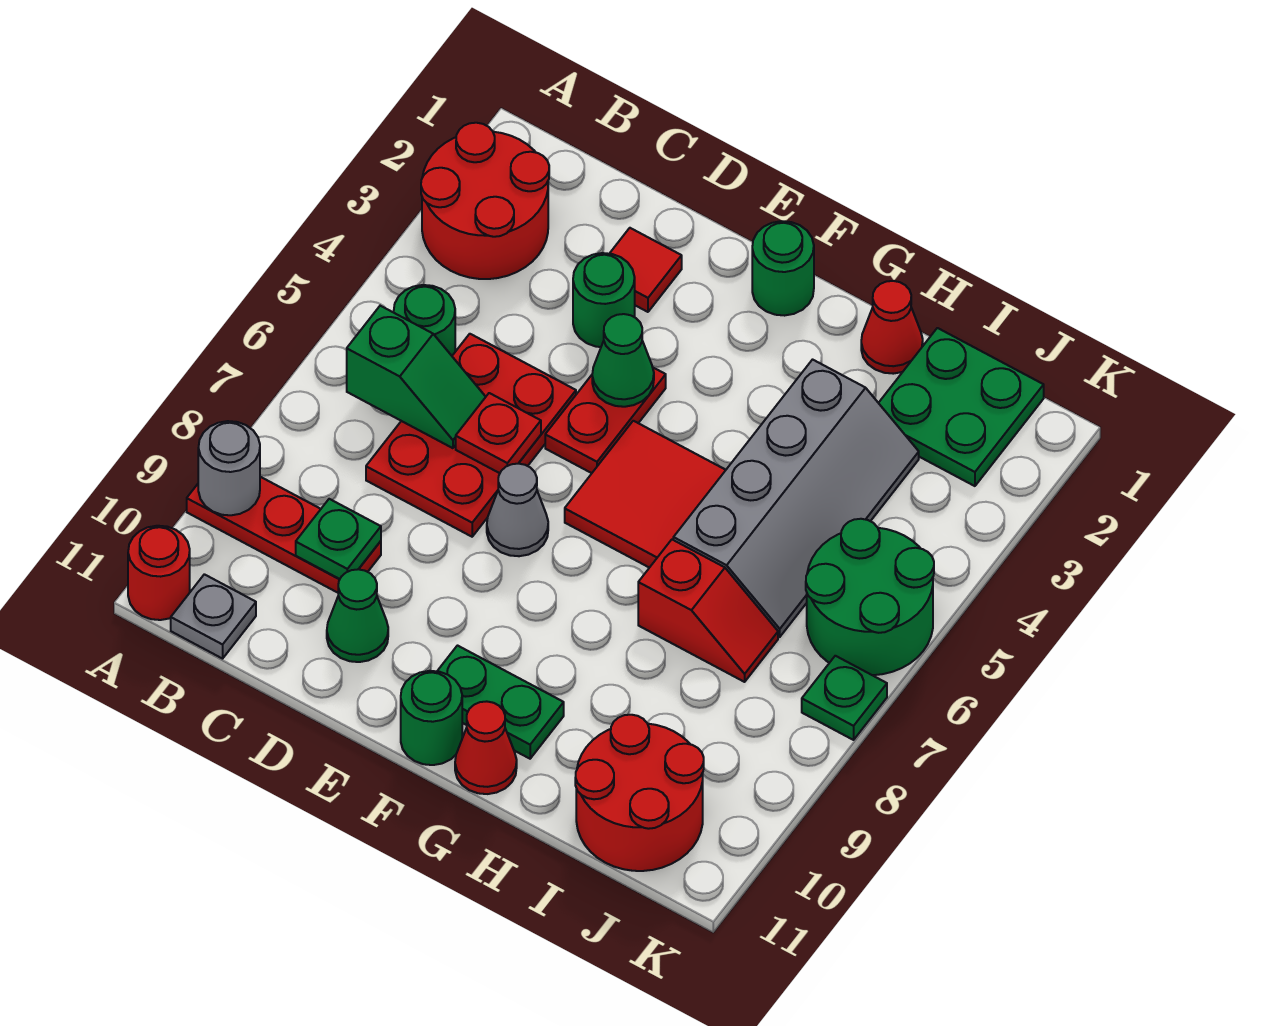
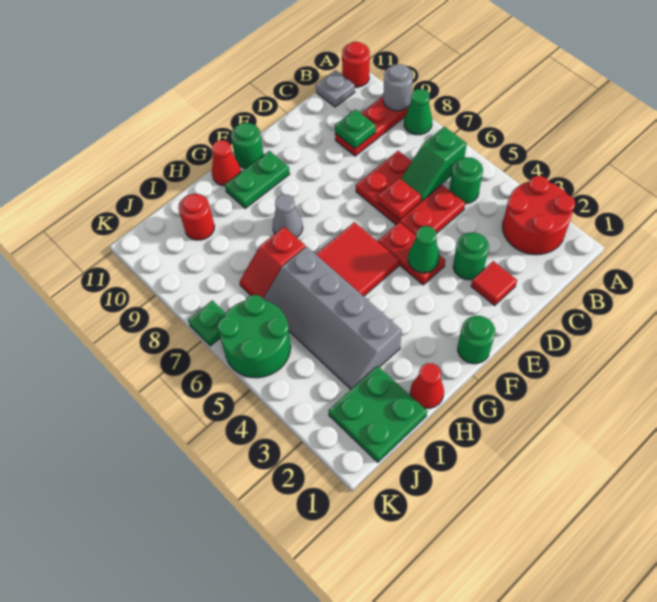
green cone D10 level 1 -> green cone A8 level 1
grey cone E7 level 1 -> grey cone G8 level 1
red round brick I10:J11 level 1 -> red round brick I10 level 1

